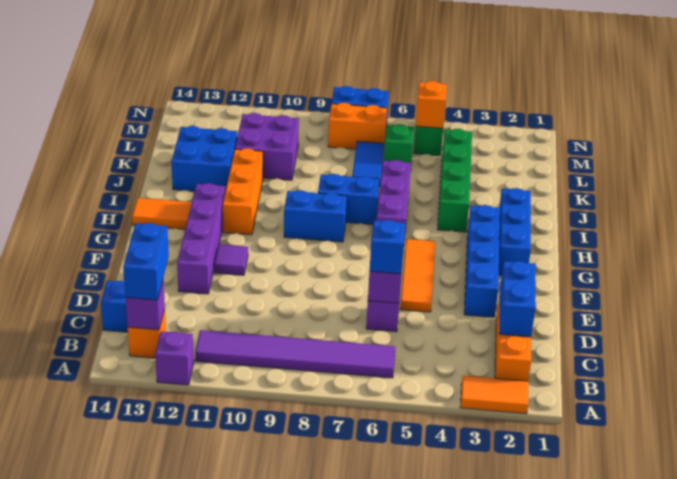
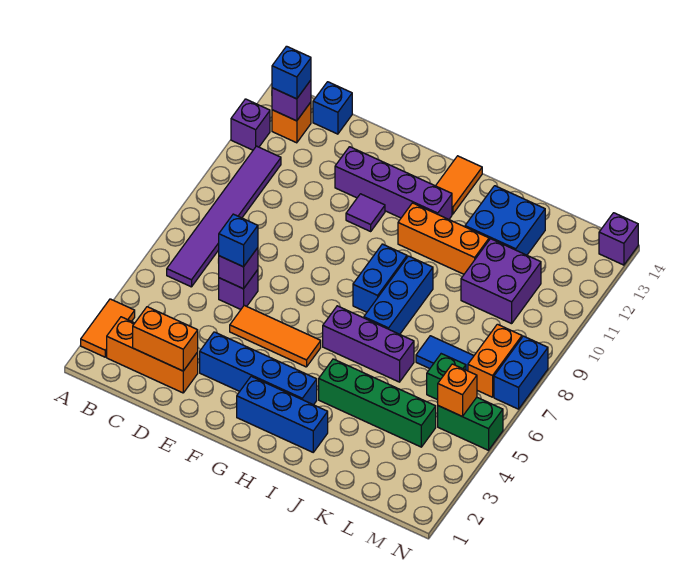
blue brick B13:C13 level 3 -> blue brick B13 level 3
blue brick C2:D2 level 2 -> orange brick C2:D2 level 2
blue brick I7:I8 level 1 -> blue brick I7:I9 level 1
none -> purple brick N14 level 1

